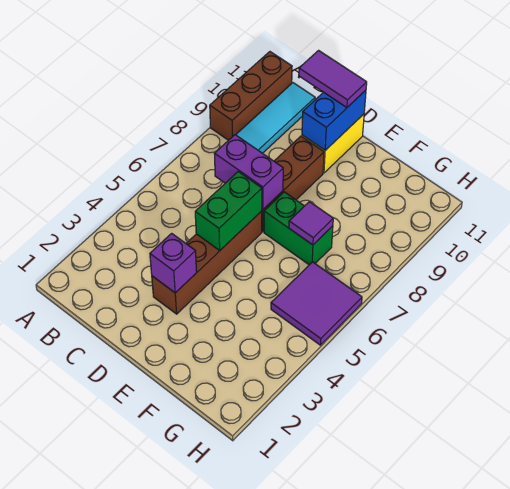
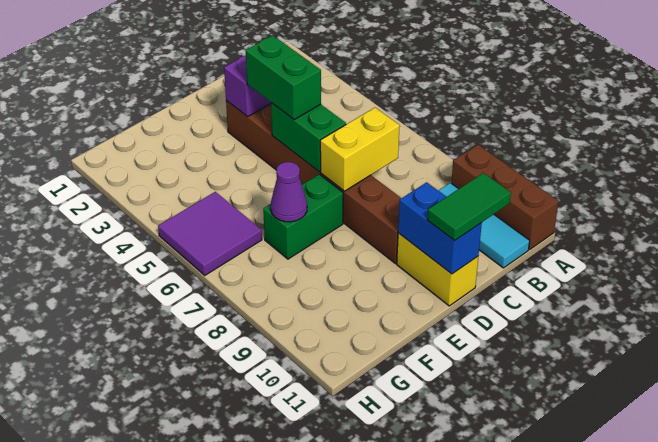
purple brick C7:D7 level 2 -> yellow brick C7:D7 level 2
purple tile C11:D11 level 3 -> green tile C11:D11 level 3
none -> green brick D4:D5 level 3
purple tile F7 level 2 -> purple cone F7 level 2

